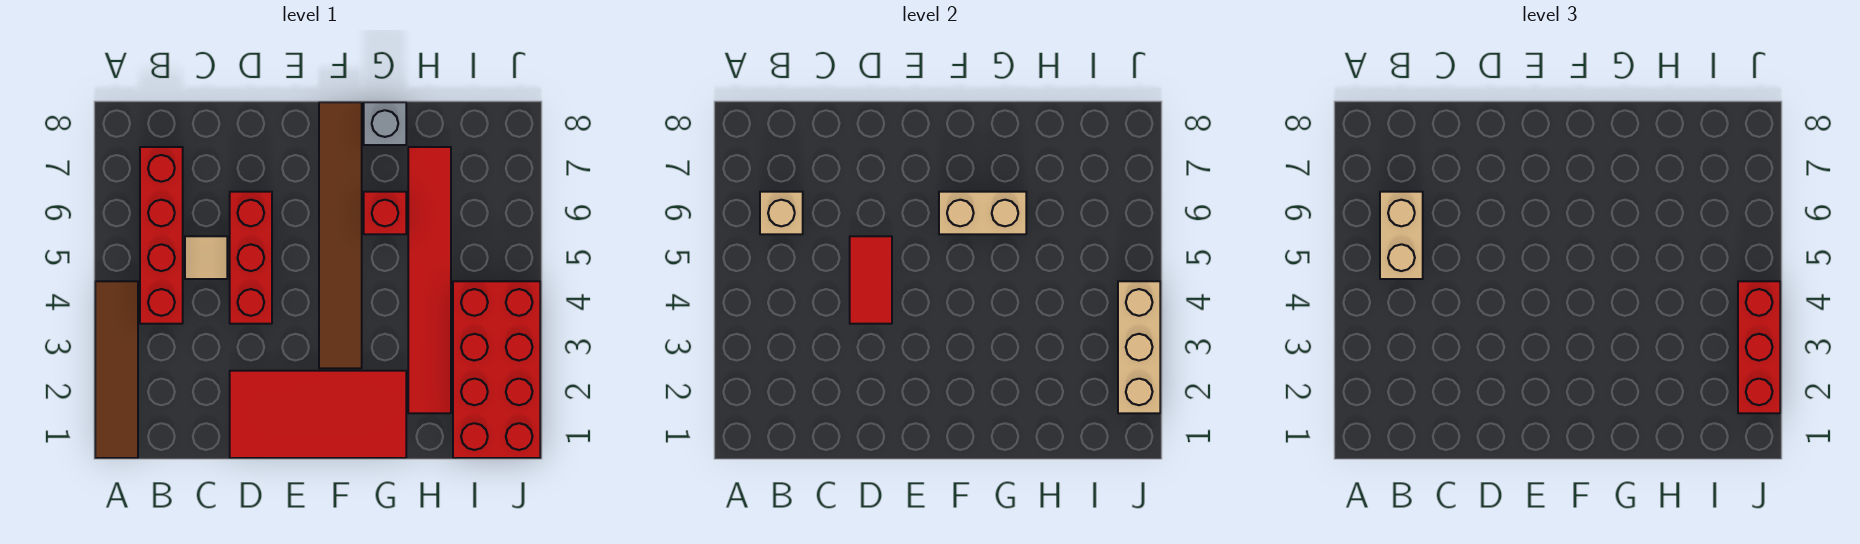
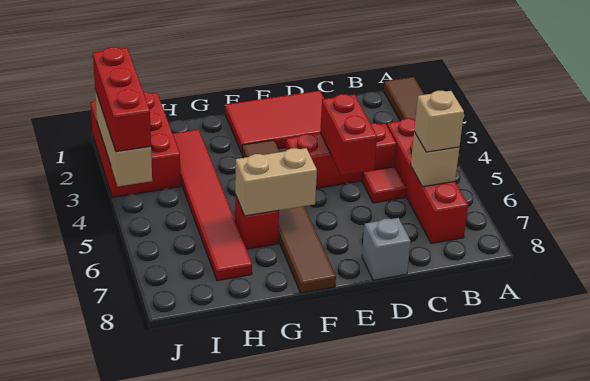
tan brick B5:B6 level 3 -> tan brick B6 level 3
tan tile C5 level 1 -> red tile C5 level 1
red tile D1:G2 level 1 -> red tile D1:F2 level 1
red brick D4:D6 level 1 -> red brick C4:E4 level 1
red tile D4:D5 level 2 -> red brick D4:D5 level 2
grey brick G8 level 1 -> grey brick D8 level 1
red brick I1:J4 level 1 -> red brick I1:J3 level 1

